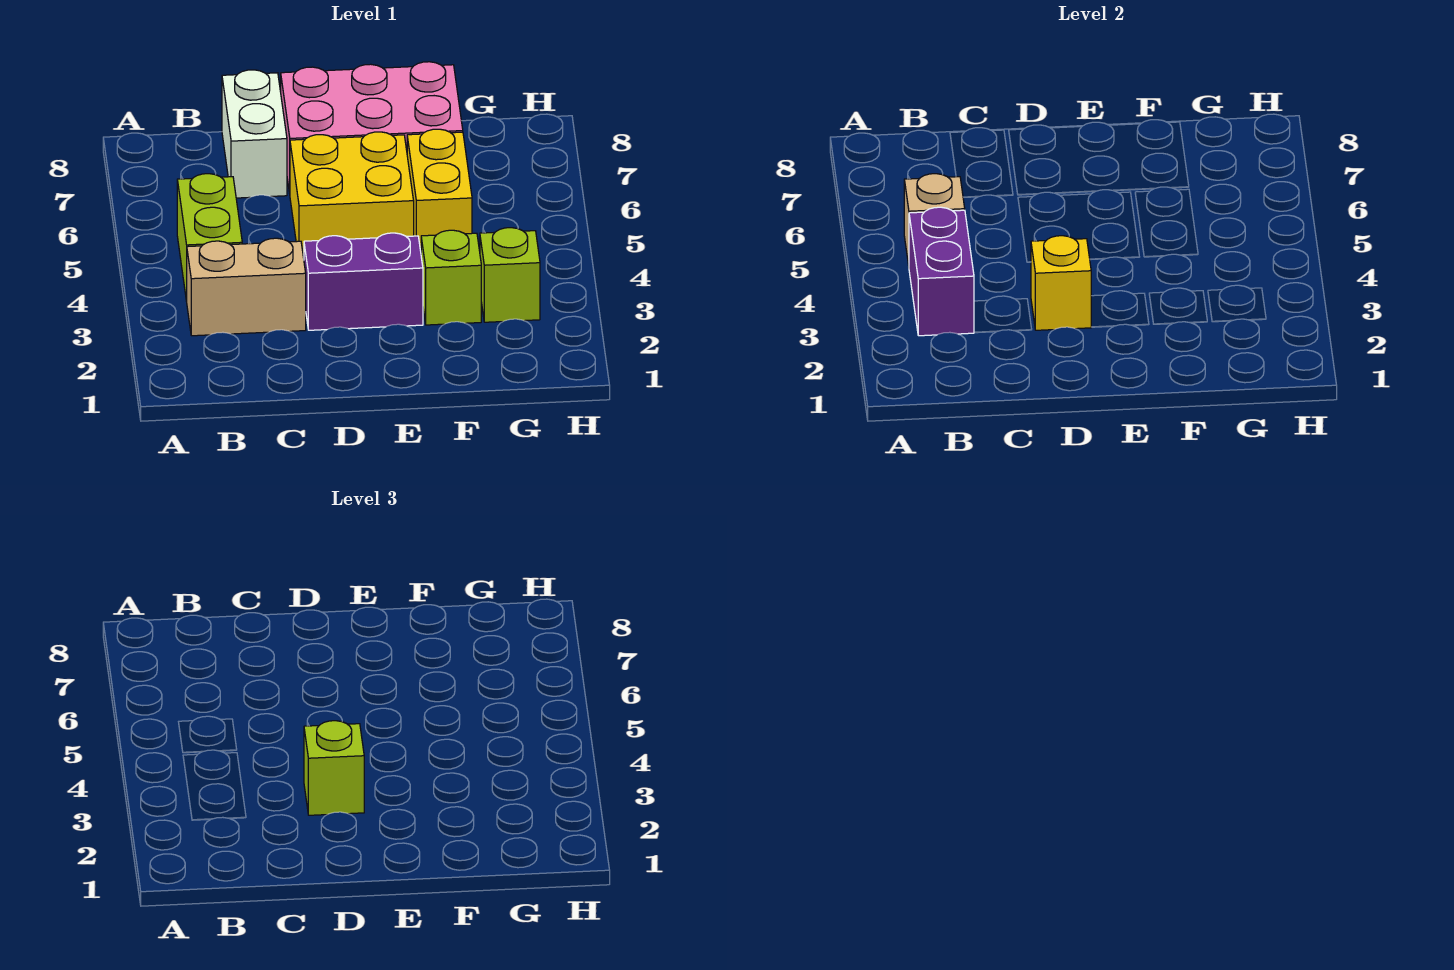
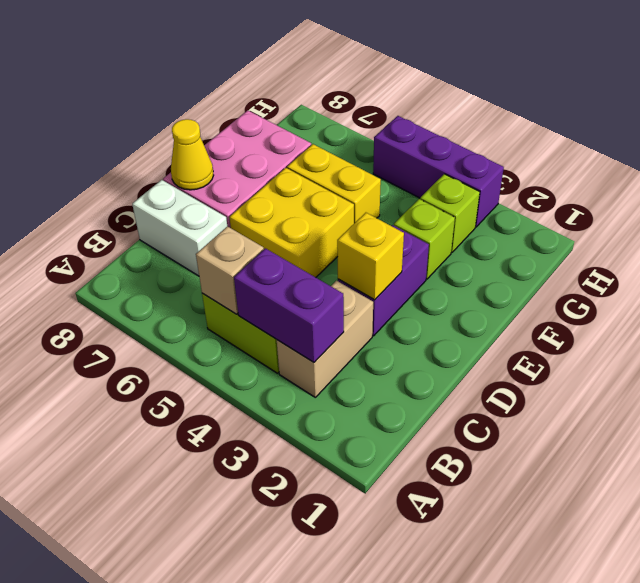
lime brick D3 level 3 -> none
none -> yellow cone D8 level 2
none -> purple brick H3:H5 level 1

